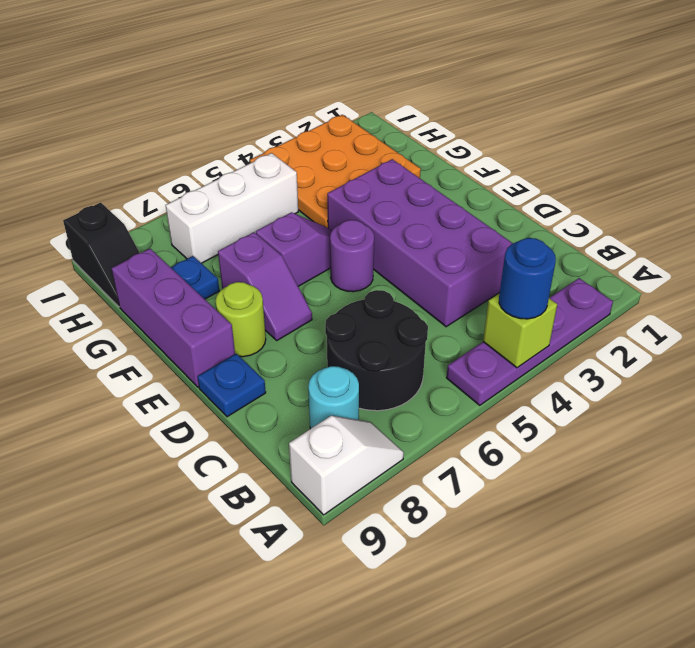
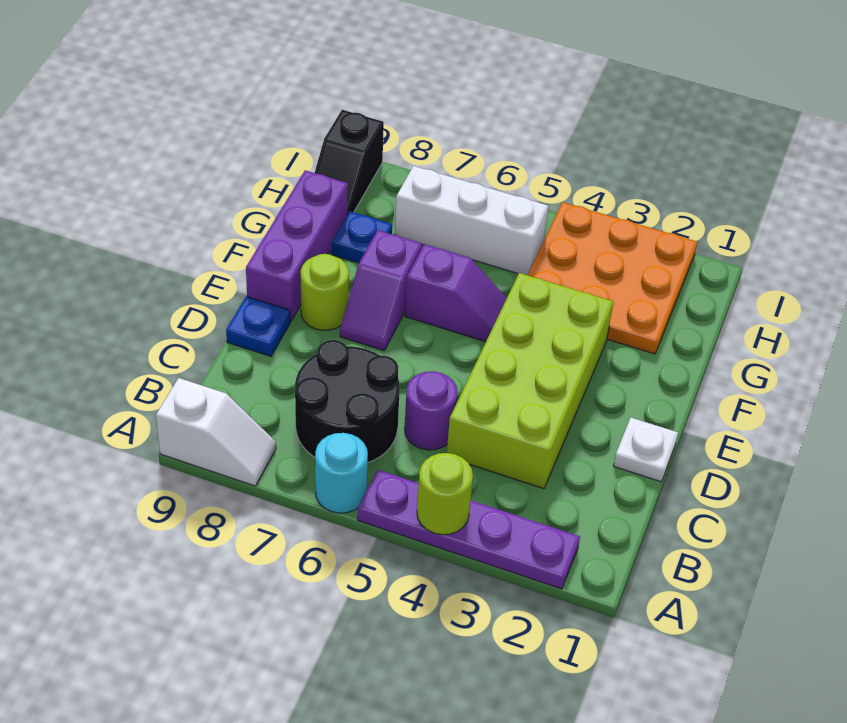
lime brick A4 level 2 -> lime round brick A4 level 2
blue round brick A4 level 3 -> none
cyan round brick B8 level 1 -> cyan round brick A6 level 1
purple brick C3:F4 level 1 -> lime brick C3:F4 level 1
none -> white plate D1 level 1
purple round brick E5 level 1 -> purple round brick C5 level 1

